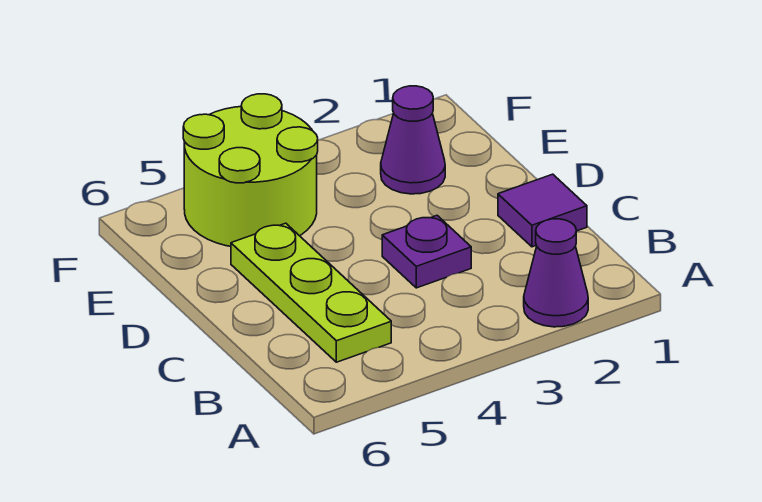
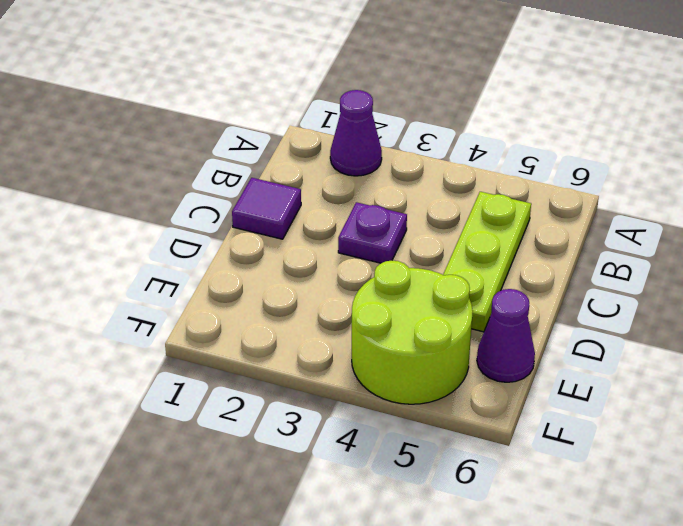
purple cone E2 level 1 -> purple cone E6 level 1

